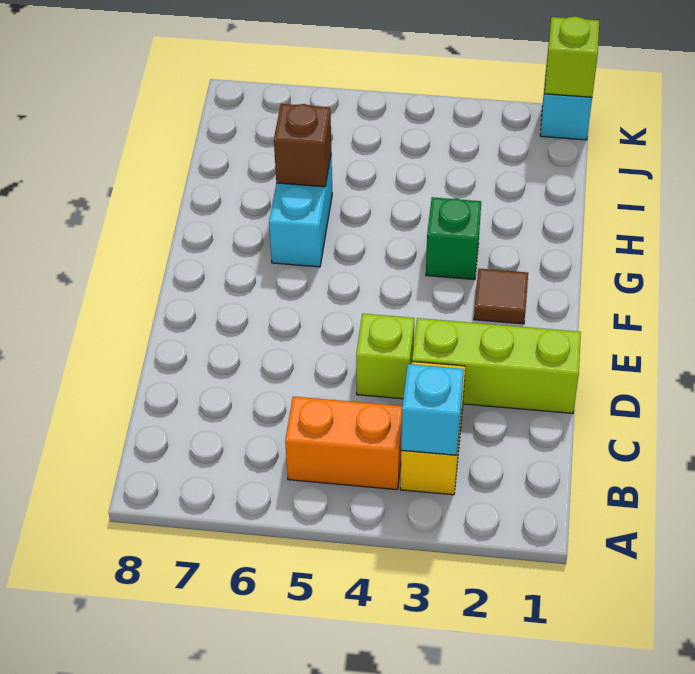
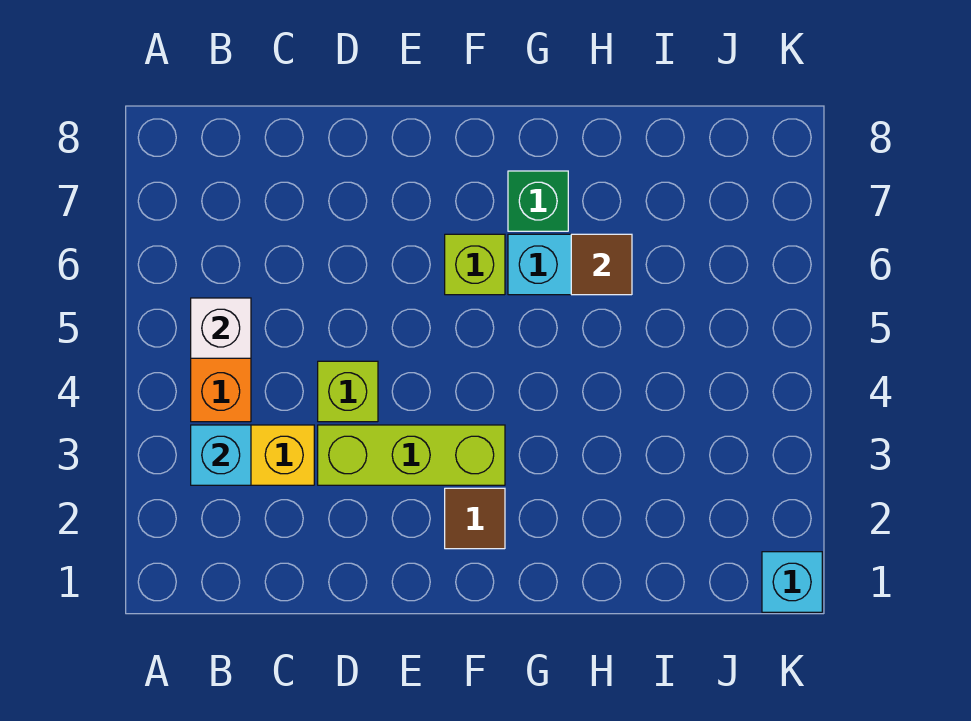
none -> white brick B5 level 2
lime brick D1:D3 level 1 -> lime brick D3:F3 level 1
green brick G3 level 1 -> green brick G7 level 1
brown brick H6 level 2 -> brown tile H6 level 2
lime brick K1 level 2 -> lime brick F6 level 1

